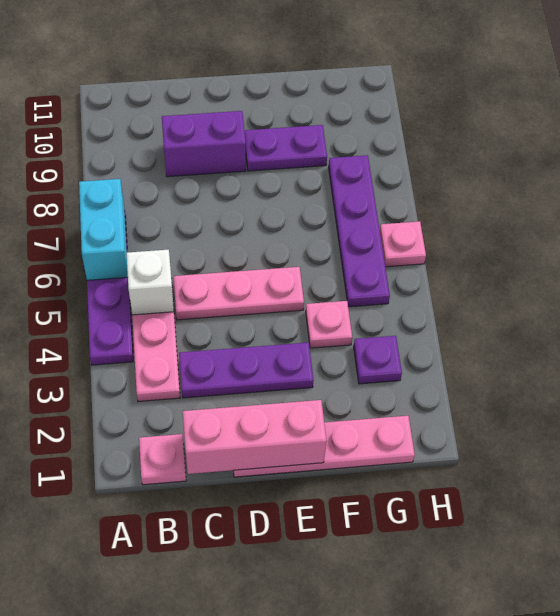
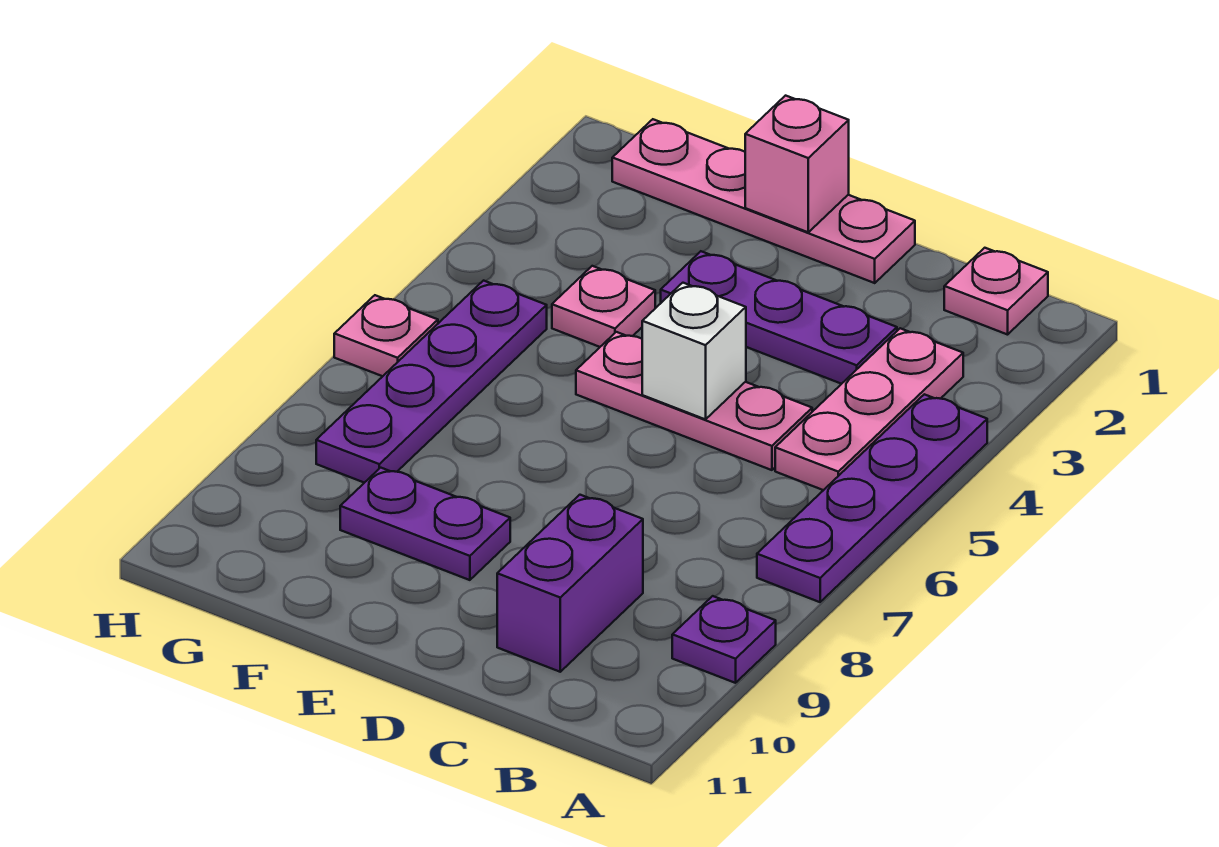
cyan brick A6:A7 level 2 -> none
white brick B5 level 2 -> white brick D5 level 2
pink brick C1:E1 level 2 -> pink brick E1 level 2
purple brick C9:D9 level 1 -> purple brick C9:C10 level 1
purple plate G3 level 1 -> purple plate A9 level 1

